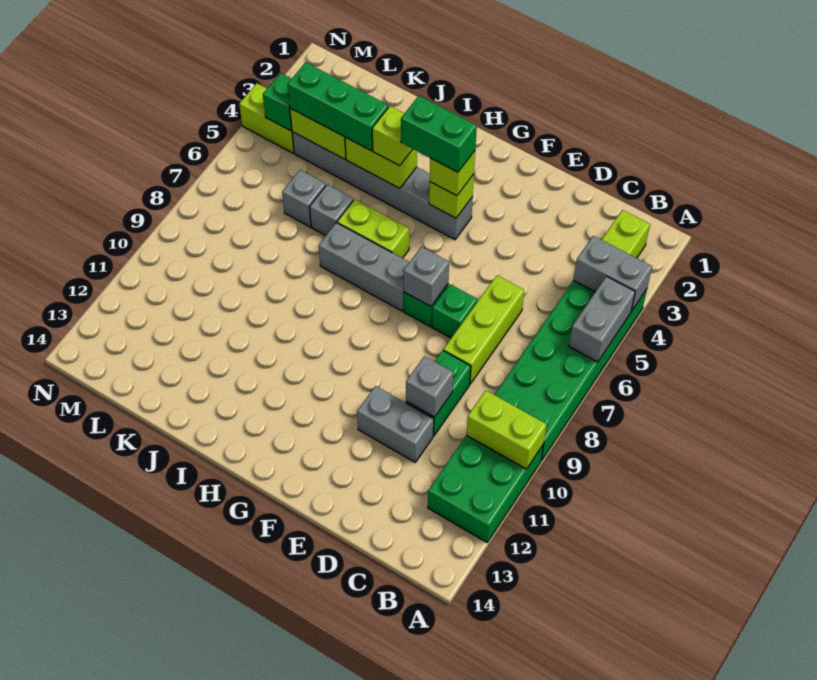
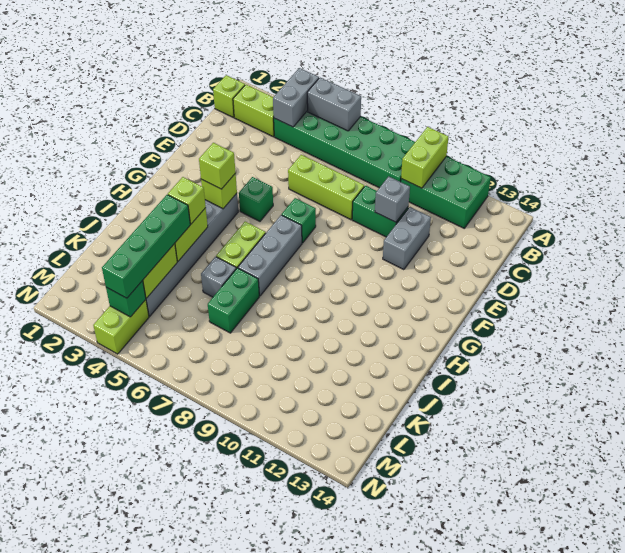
none -> lime brick B1 level 1
green brick E7 level 1 -> green brick F5 level 1
grey brick F7 level 2 -> none
green brick G4:H4 level 4 -> green brick J7:K7 level 1
green brick J4:L4 level 3 -> green brick J4:M4 level 3
grey brick K6 level 1 -> none

